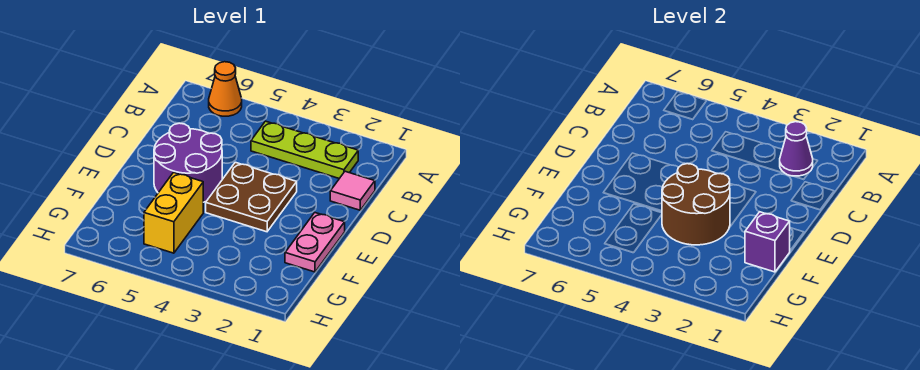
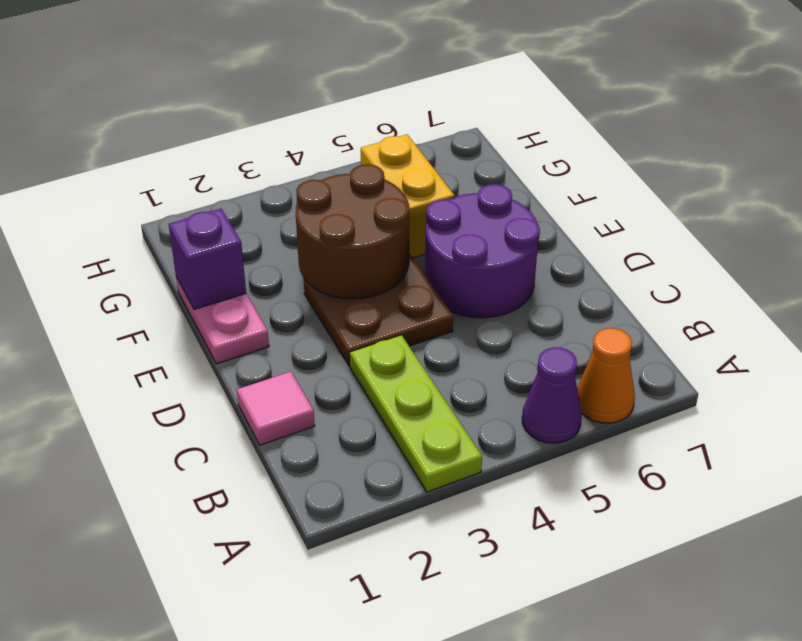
lime plate B2:B4 level 1 -> lime plate A3:C3 level 1
purple cone B2 level 2 -> purple cone A5 level 1

